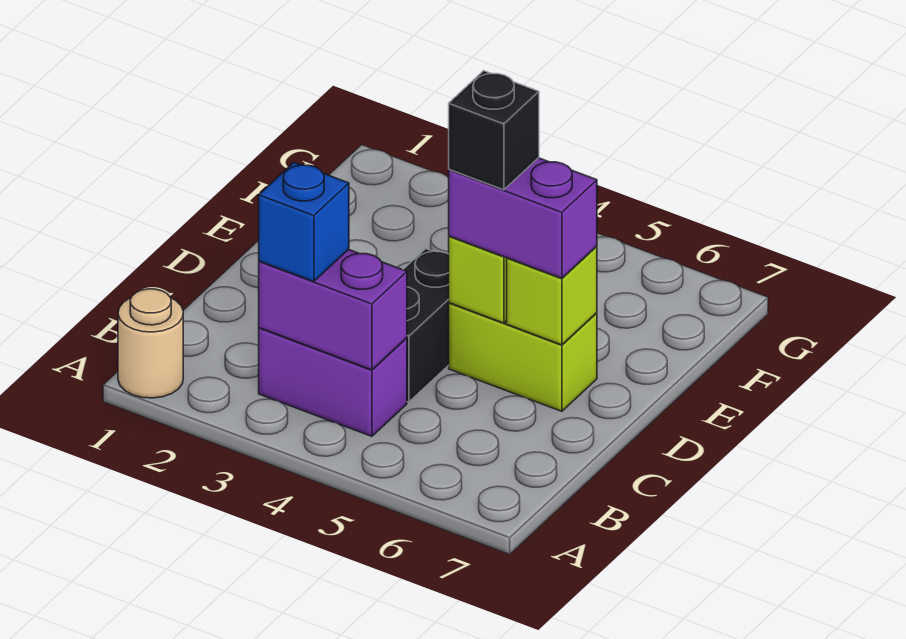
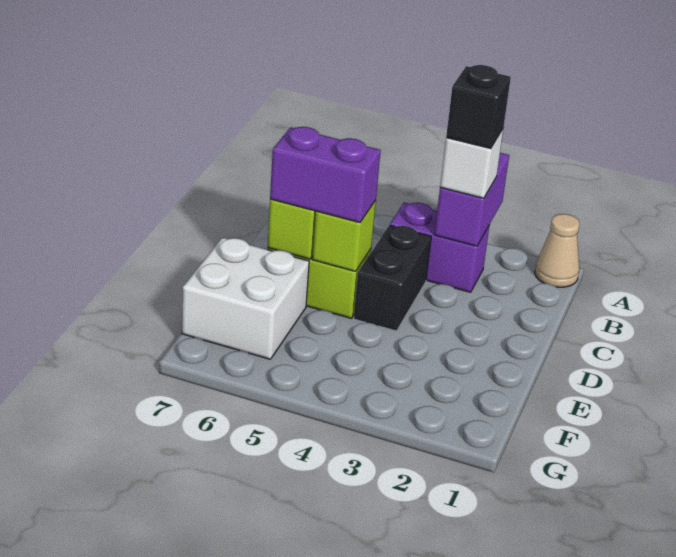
tan round brick A1 level 1 -> tan cone A1 level 1
purple brick B3:B4 level 2 -> purple brick A3:B3 level 2
blue brick B3 level 3 -> white brick B3 level 3
black brick D5 level 4 -> black brick B3 level 4
none -> white brick E6:F7 level 1

